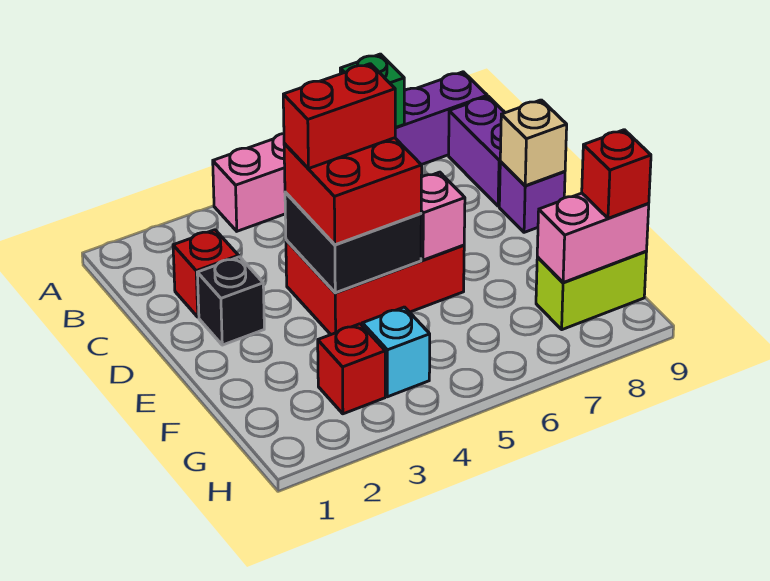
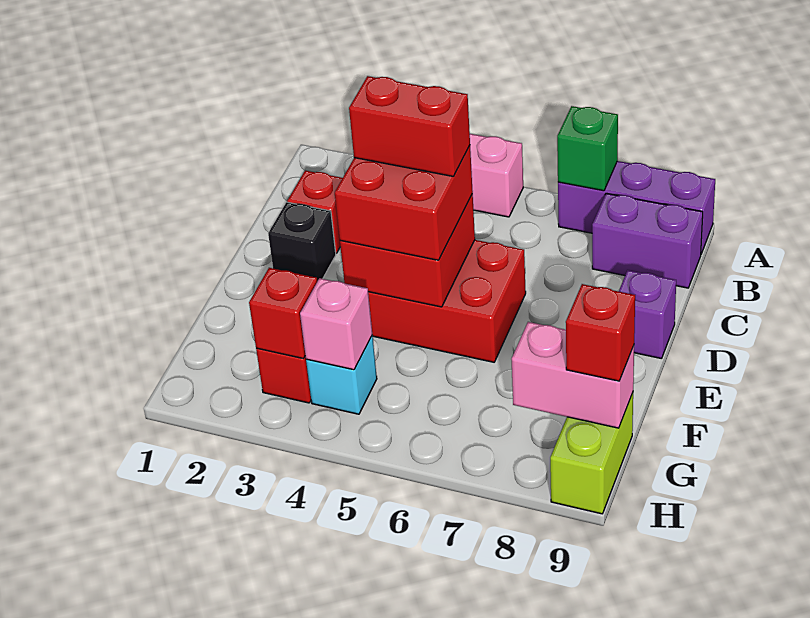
purple brick B9:C9 level 1 -> purple brick B8:B9 level 1
black brick D4:E5 level 2 -> red brick D4:E5 level 2
tan brick D9 level 2 -> none
pink brick E6 level 2 -> pink brick G4 level 2
none -> red brick G3 level 2
lime brick G8:G9 level 1 -> lime brick G9:H9 level 1

